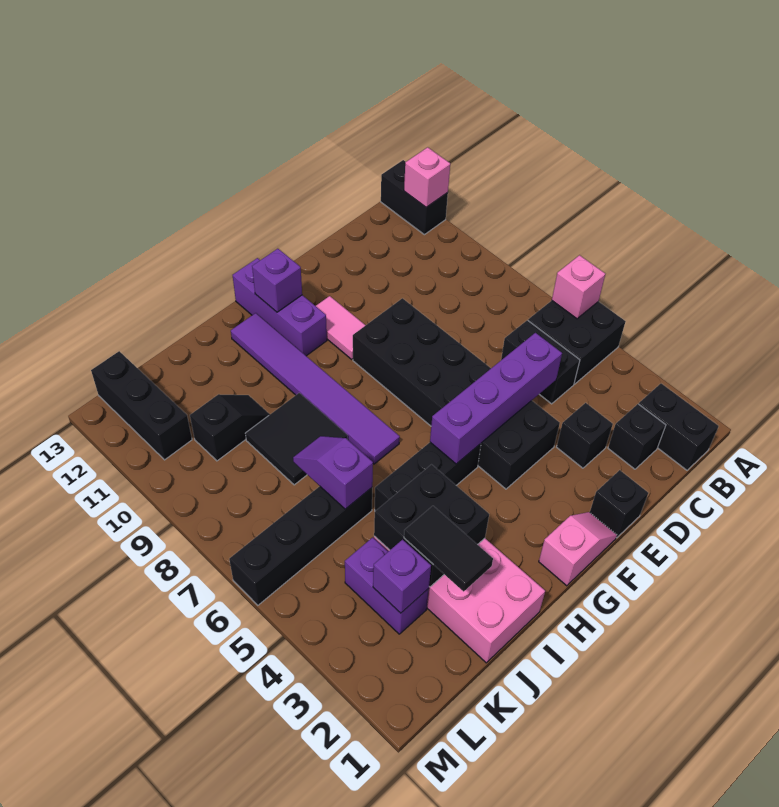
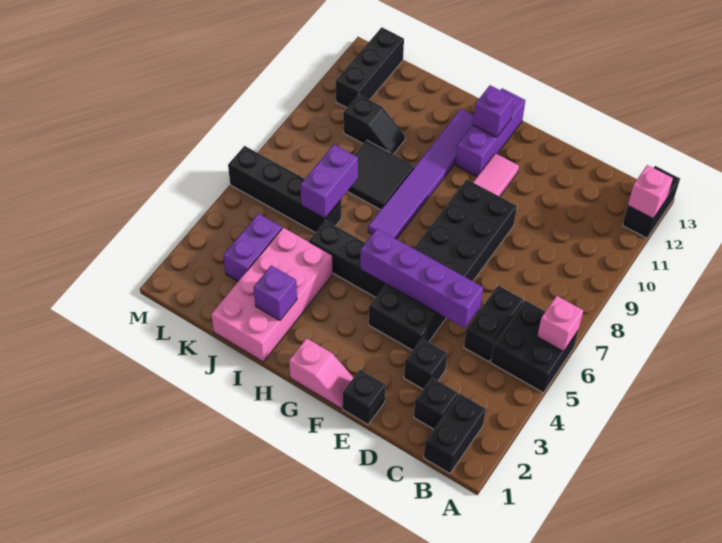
black brick I3:J4 level 2 -> none
black tile J2:J3 level 3 -> none
purple slope J6:J7 level 2 top 6 -> purple brick J6:J7 level 2
purple brick K3 level 2 -> purple brick I2 level 2

